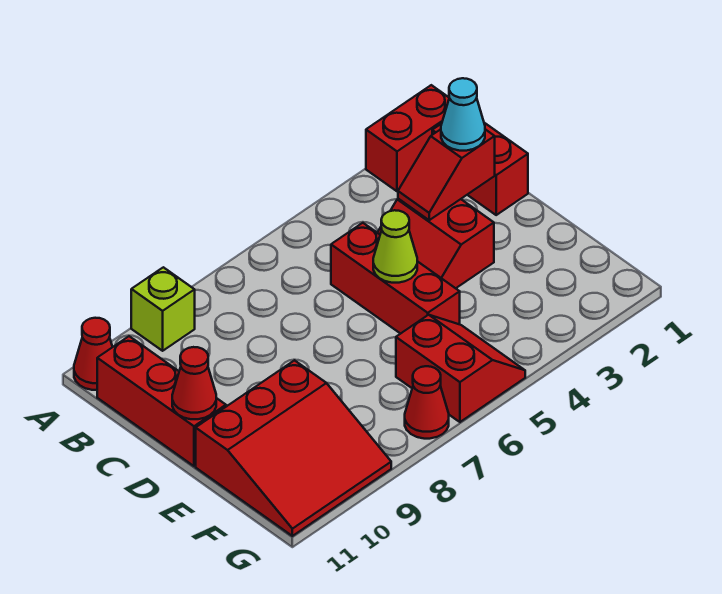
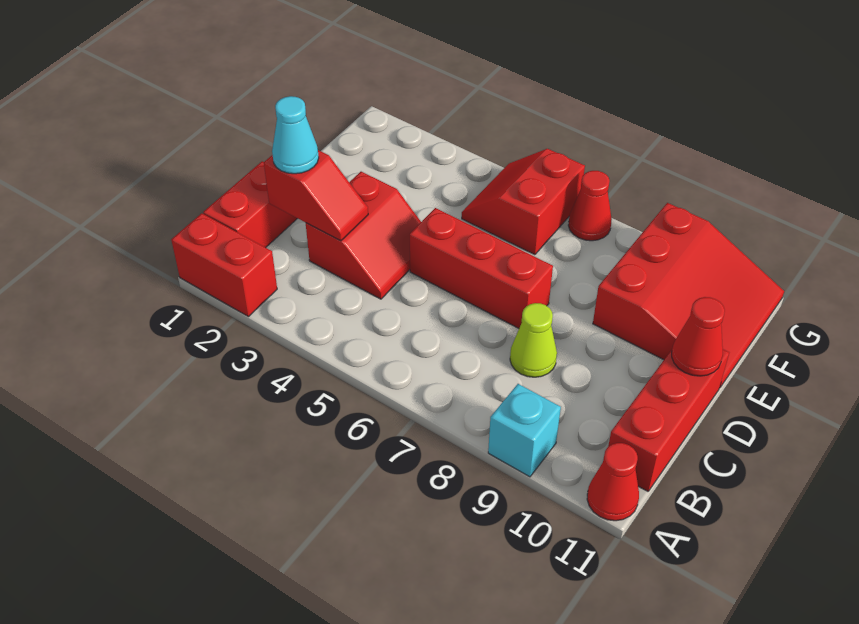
lime brick A9 level 1 -> cyan brick A9 level 1
red brick C5:E5 level 1 -> red brick D5:D7 level 1
lime cone D5 level 2 -> lime cone C8 level 1
red slope E9:G11 level 1 top E -> red slope E9:G11 level 1 top 9

